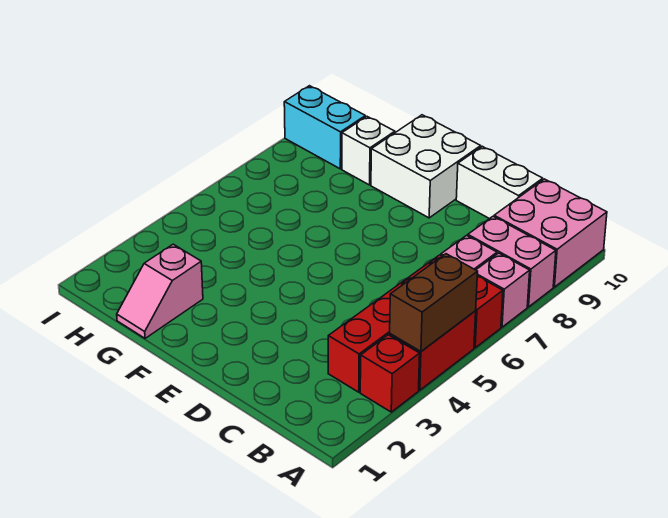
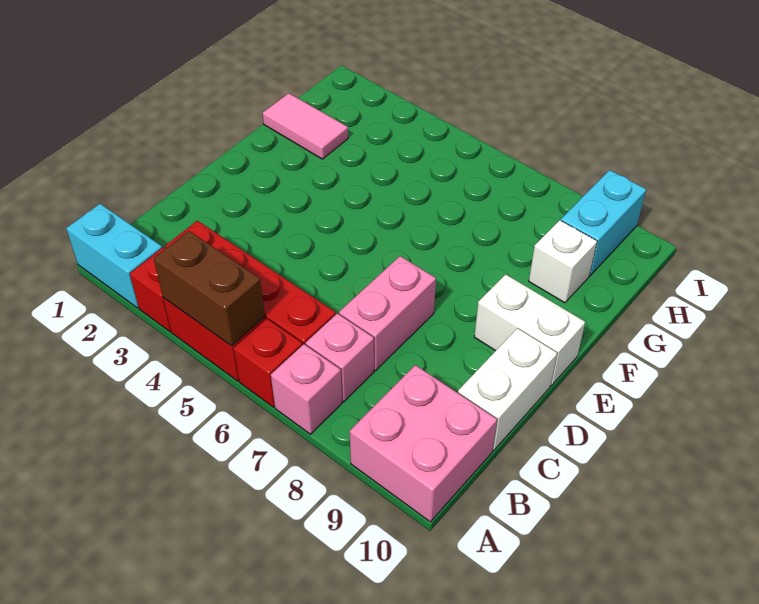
none -> cyan brick A1:A2 level 1
pink brick A8:B8 level 1 -> pink brick C7:D7 level 1
white brick E9:F10 level 1 -> white brick E9:E10 level 1
pink slope G1:G2 level 1 top 2 -> pink tile G1:G2 level 1

